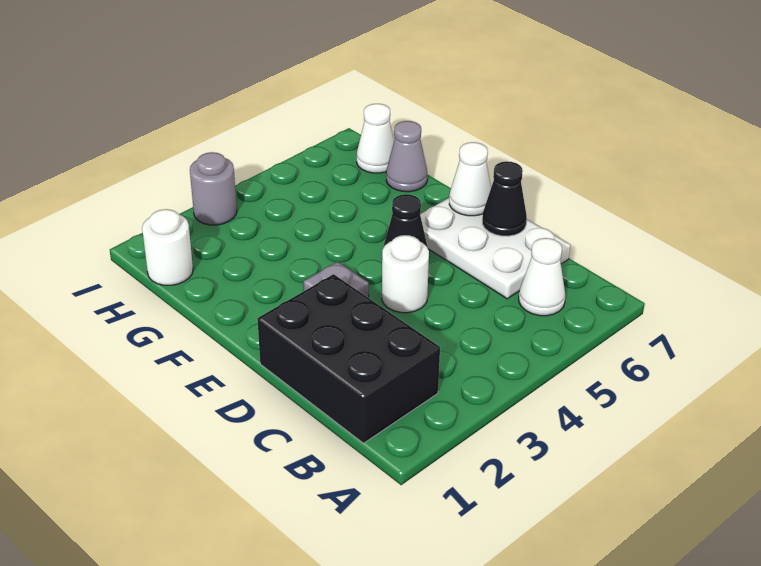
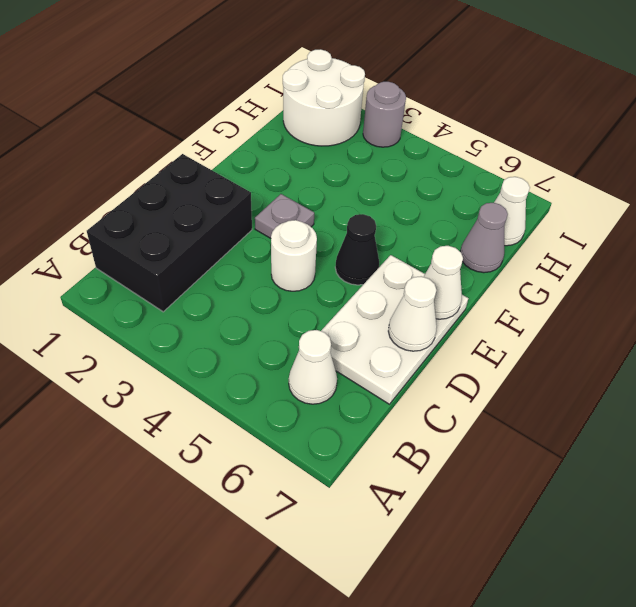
black cone D7 level 2 -> white cone D7 level 2
white round brick H1 level 1 -> white round brick H1:I2 level 1

